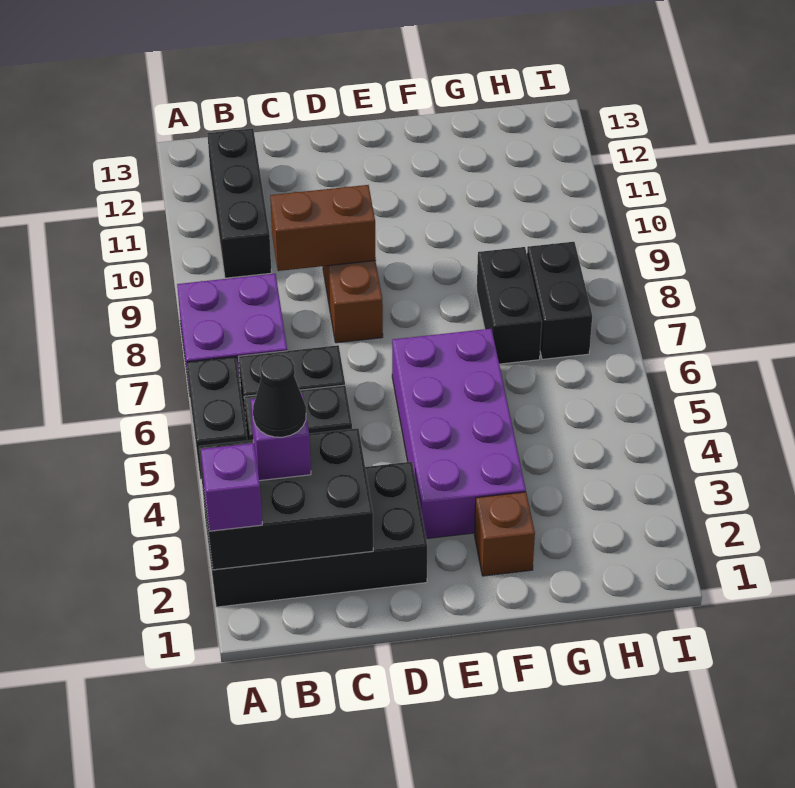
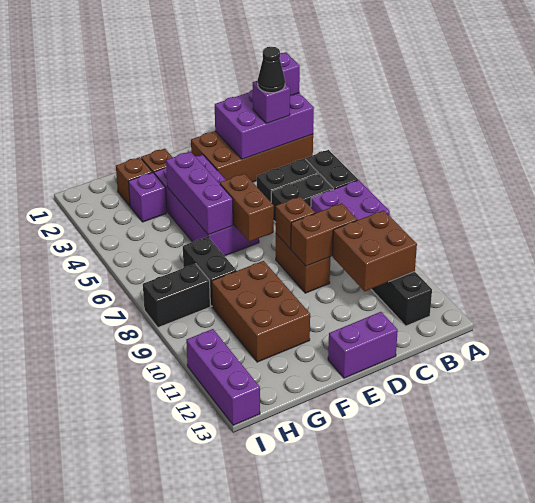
black brick A2:D3 level 1 -> brown brick A2:D3 level 1
black brick A2:C3 level 2 -> purple brick A2:C3 level 2
none -> brown brick B10:C11 level 2
none -> brown brick D8 level 2
none -> purple brick D13:E13 level 1
none -> brown brick E6:E7 level 2
none -> purple brick F4:F6 level 2
none -> brown brick F9:G11 level 1
none -> brown brick G2 level 1
none -> purple brick G3 level 1
black brick H7:H8 level 1 -> black brick H8:I8 level 1
none -> purple brick I11:I13 level 1

